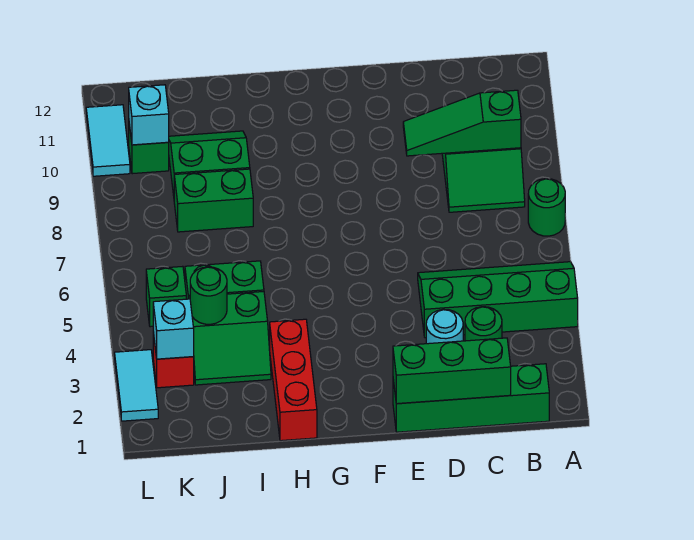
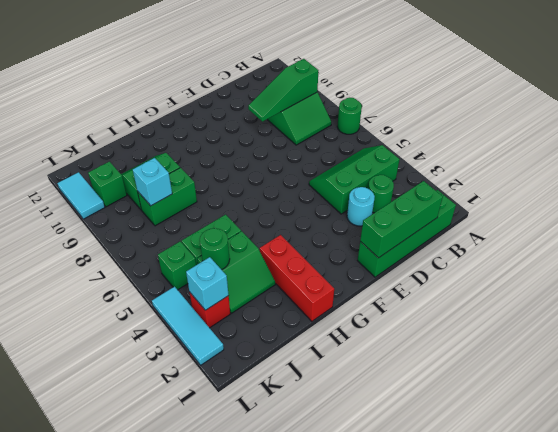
green slope A4:D5 level 1 top 4 -> green slope B4:D5 level 1 top 4
cyan brick K10 level 2 -> cyan brick J8 level 2
cyan tile L2:L3 level 1 -> cyan tile L2:L4 level 1

